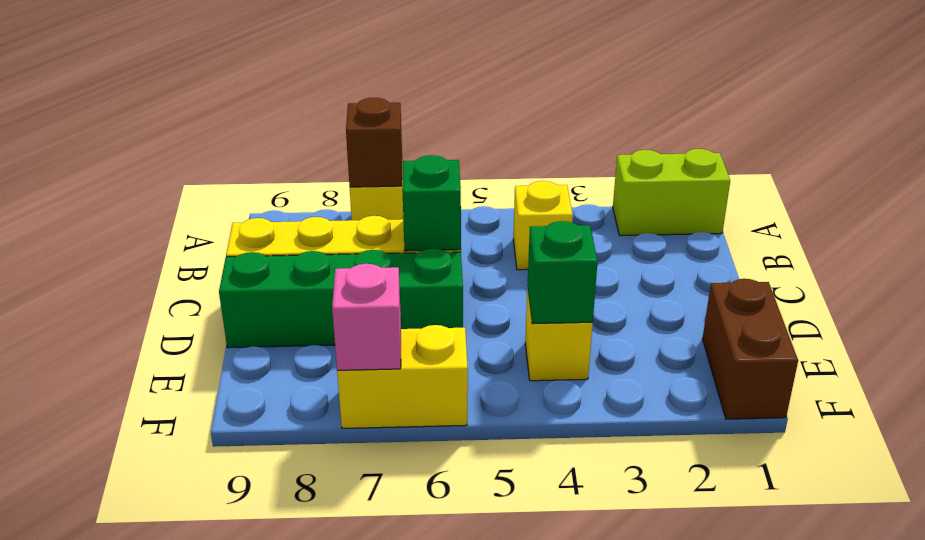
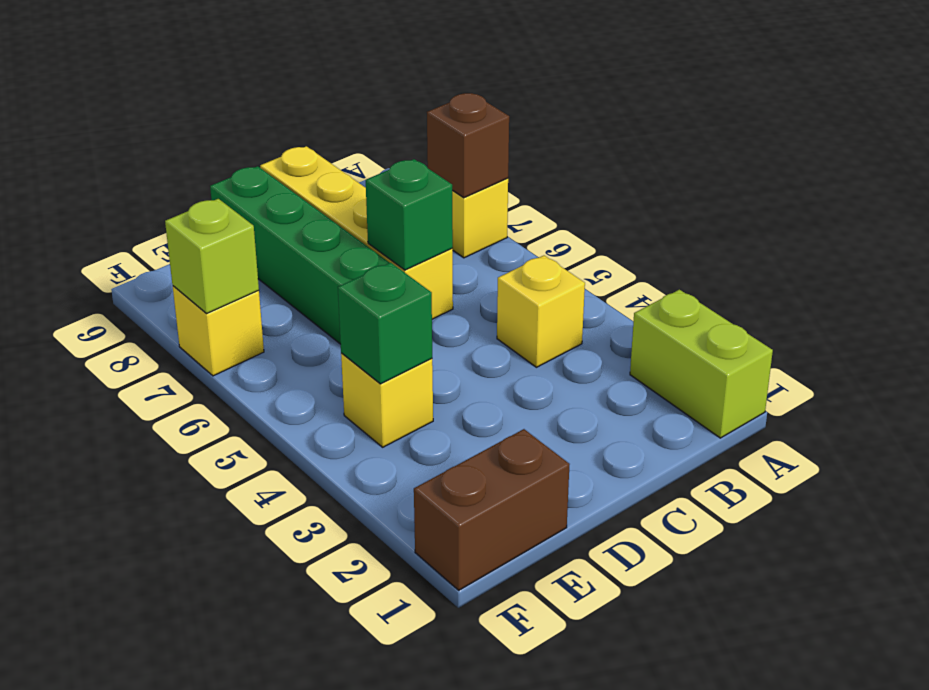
yellow brick F6:F7 level 1 -> yellow brick F7 level 1
pink brick F7 level 2 -> lime brick F7 level 2

